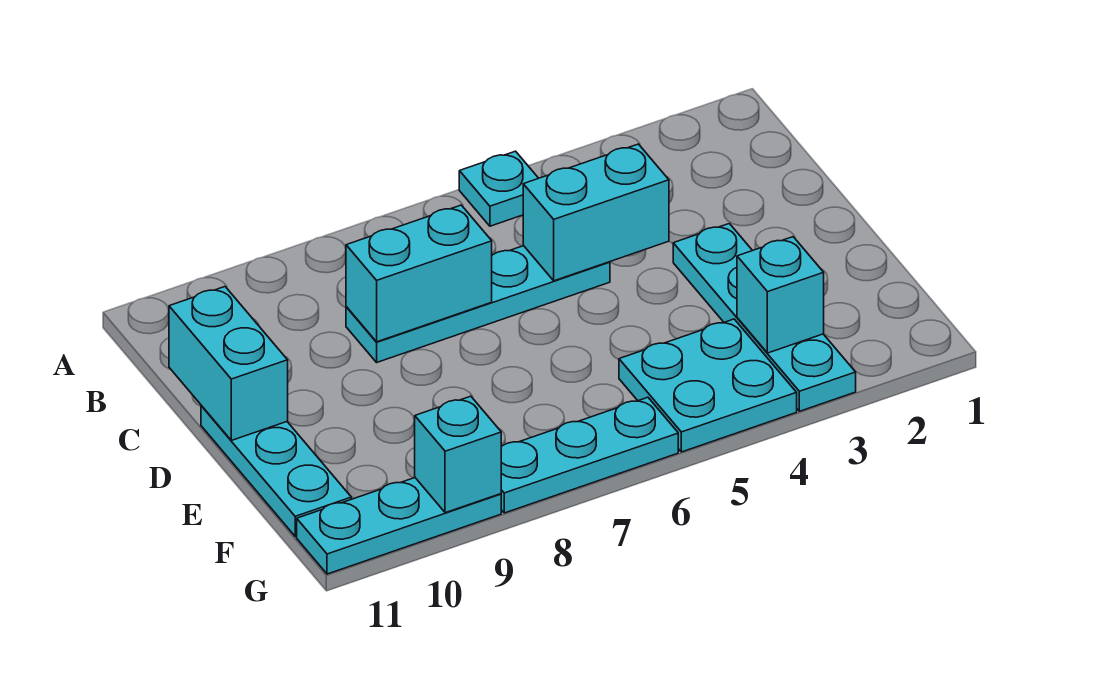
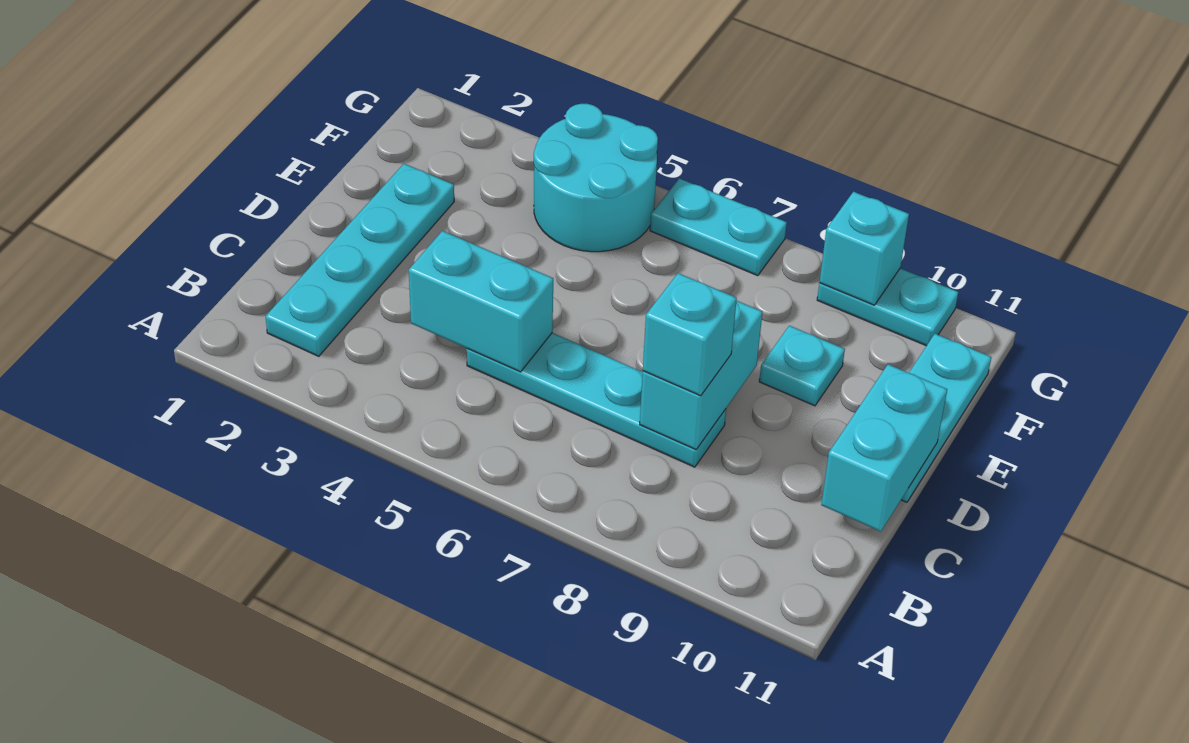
cyan plate A5 level 1 -> cyan plate E9 level 1
cyan brick C7:C8 level 2 -> cyan brick C8:D8 level 2
cyan plate D3:G3 level 1 -> cyan plate B2:E2 level 1
cyan brick F3 level 2 -> cyan brick C8 level 3
cyan plate F4:G5 level 1 -> cyan round brick F4:G5 level 1
cyan plate G6:G8 level 1 -> cyan plate G6:G7 level 1
cyan plate G9:G11 level 1 -> cyan plate G9:G10 level 1

